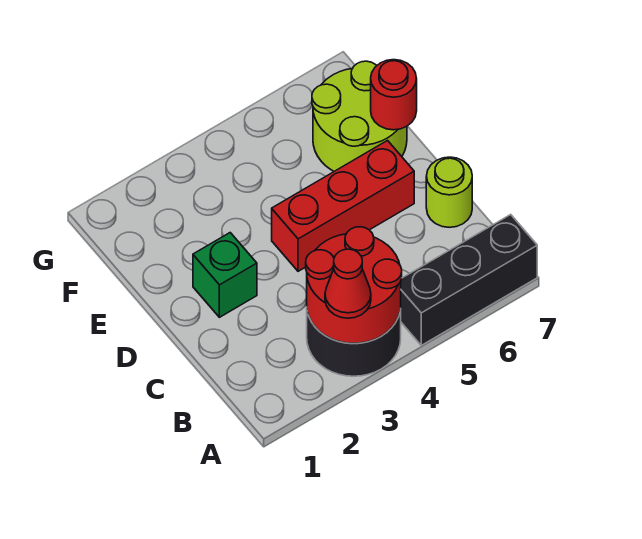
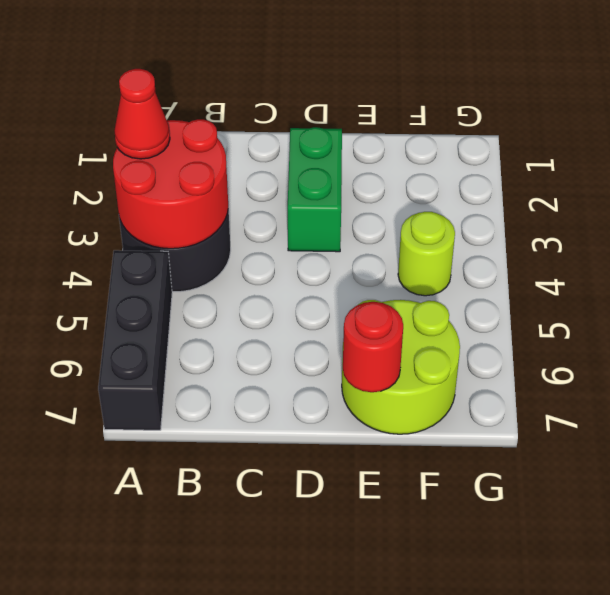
lime round brick C7 level 1 -> lime round brick F4 level 1
green brick D2 level 1 -> green brick D2:D3 level 1
red brick D4:D6 level 1 -> none

